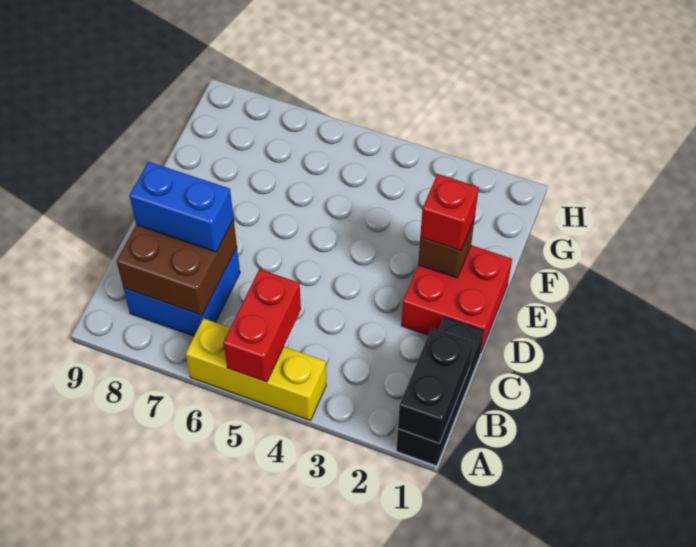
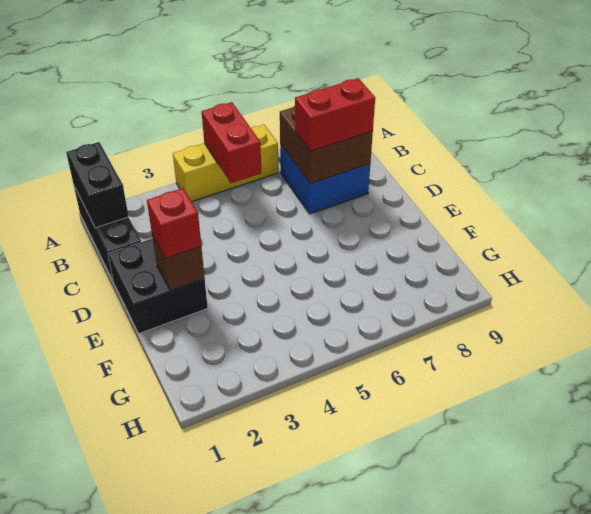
blue brick C7:C8 level 3 -> red brick C7:C8 level 3
red brick D1:E2 level 1 -> black brick D1:E2 level 1

